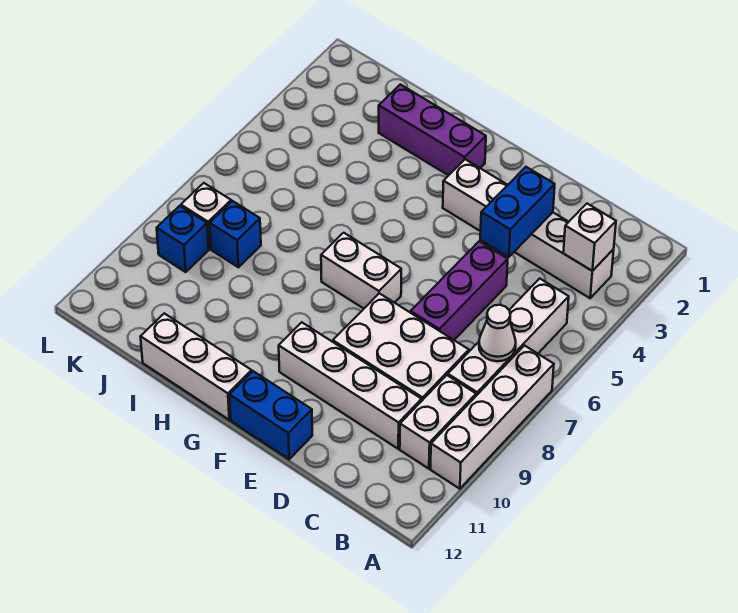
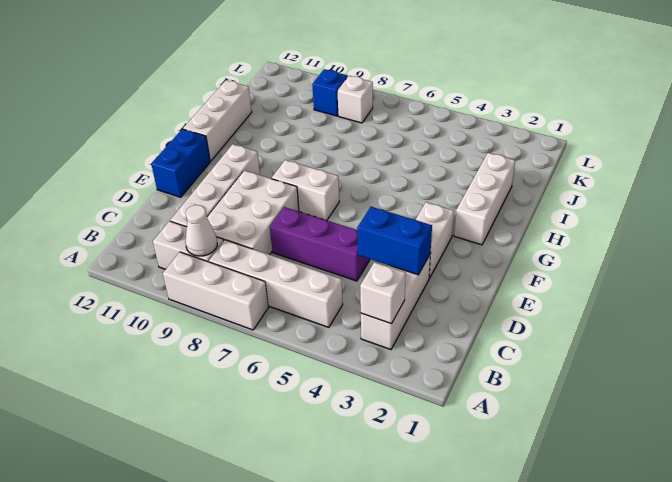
white brick A7:A10 level 1 -> white brick A7:A9 level 1
white cone B7 level 2 -> white cone B9 level 2
white brick F7:G7 level 1 -> white brick F7:F8 level 1
purple brick G2:I2 level 1 -> white brick G2:I2 level 1
blue brick J8 level 1 -> none

